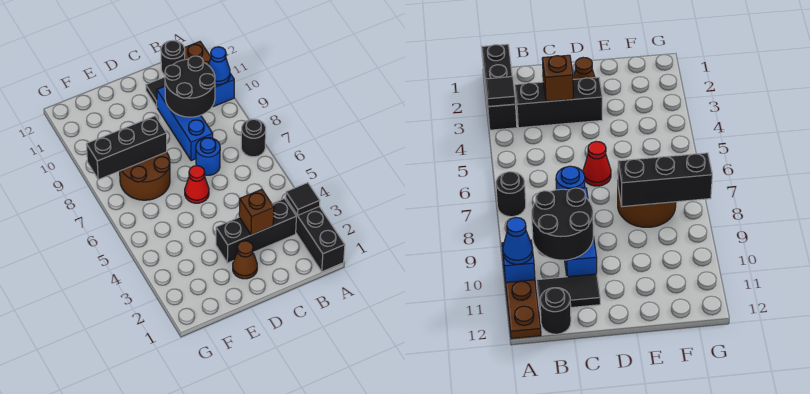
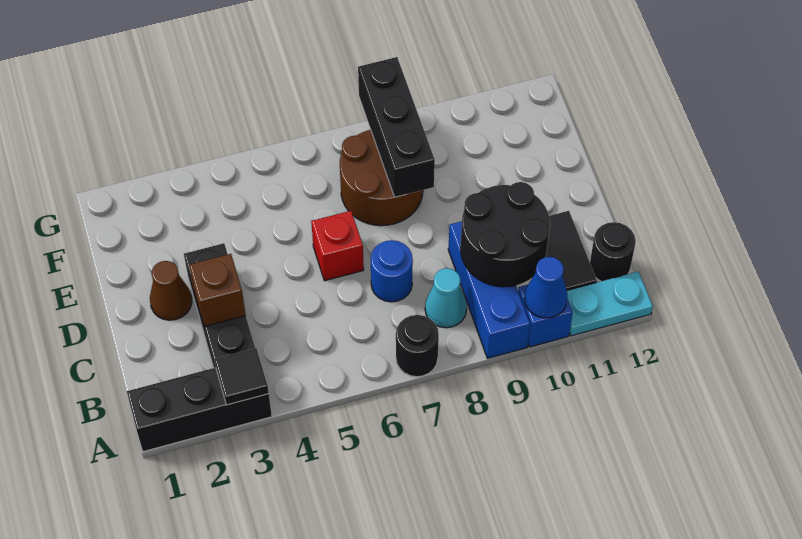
brown plate A11:A12 level 1 -> cyan plate A11:A12 level 1
none -> cyan cone B8 level 1
blue brick C8:C10 level 1 -> blue brick A9:C9 level 1
red cone D6 level 1 -> red brick D6 level 1

